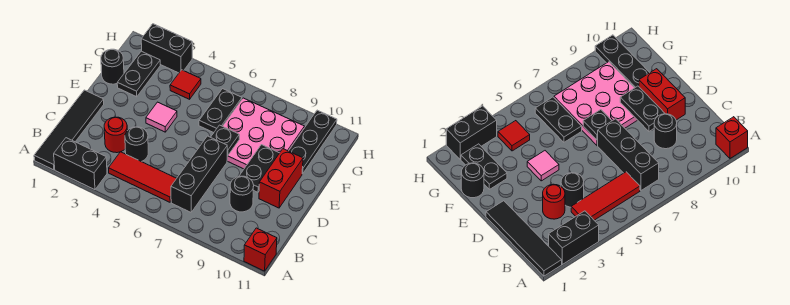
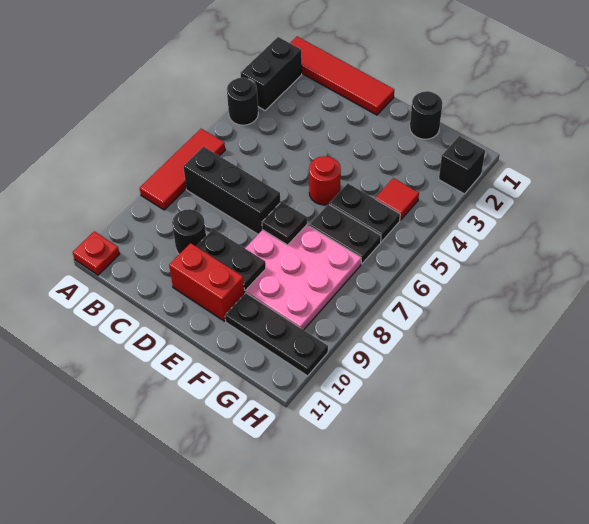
black tile A1:D1 level 1 -> red tile A1:D1 level 1
red brick A11 level 1 -> red plate A11 level 1
red tile B4:B6 level 1 -> red tile A6:A8 level 1
red round brick C3 level 1 -> red round brick E5 level 1
black round brick C4 level 1 -> black round brick A4 level 1
pink tile E4 level 1 -> none
black plate F2:G2 level 1 -> black plate F5:G5 level 1
black brick H2:H3 level 1 -> black brick H2 level 1

